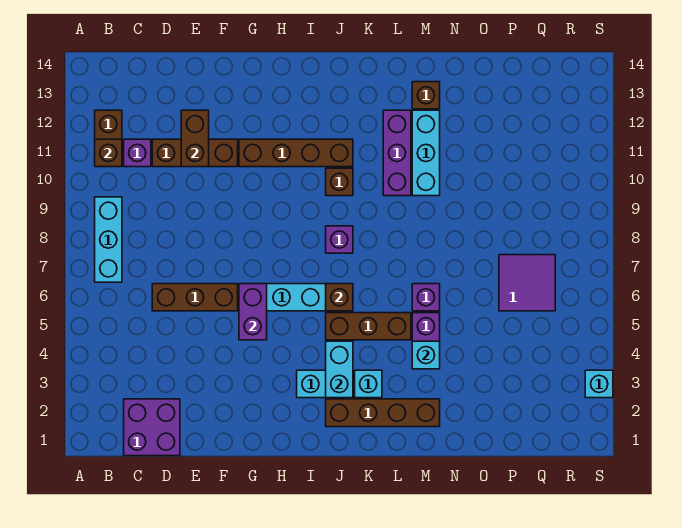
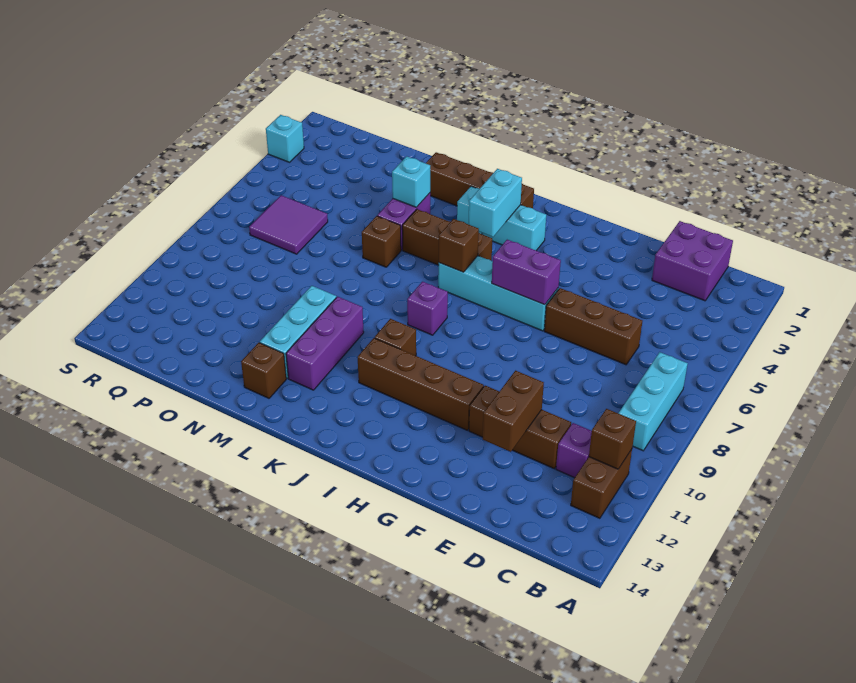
purple brick G5:G6 level 2 -> purple brick G6:H6 level 2
purple brick M6 level 1 -> brown brick M6 level 1

